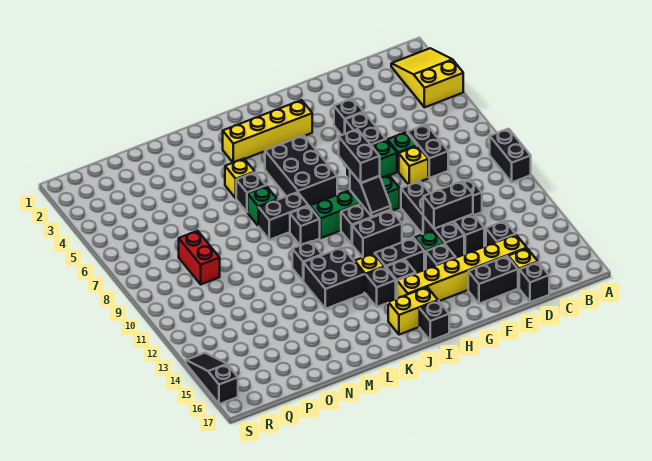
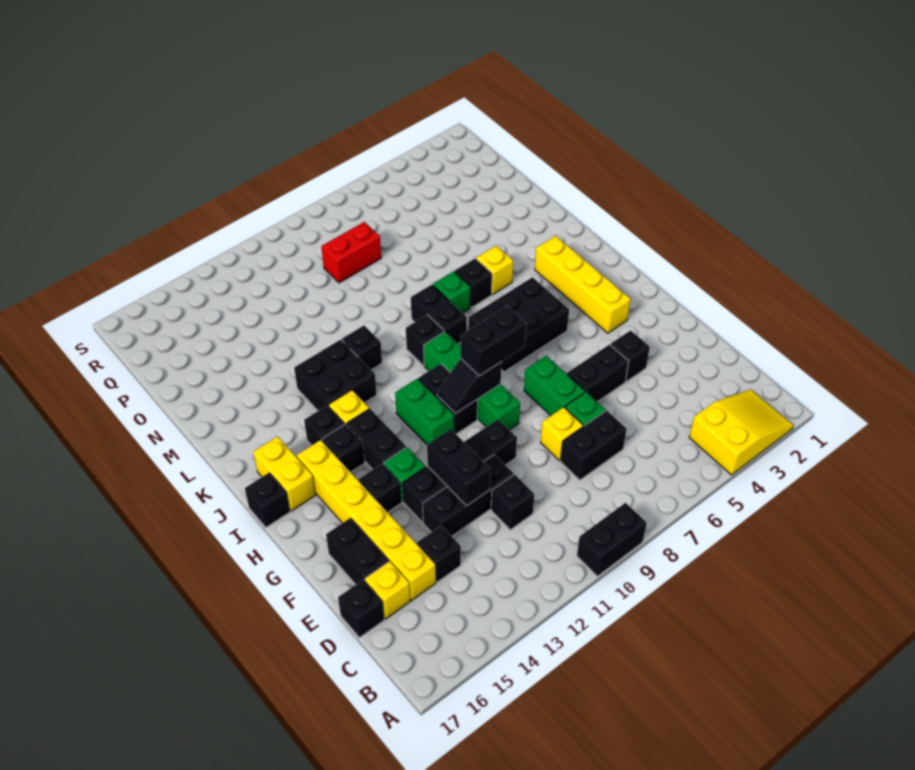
black brick H11:I11 level 1 -> green brick H11:I11 level 1
black slope S14:S16 level 1 top 16 -> none

